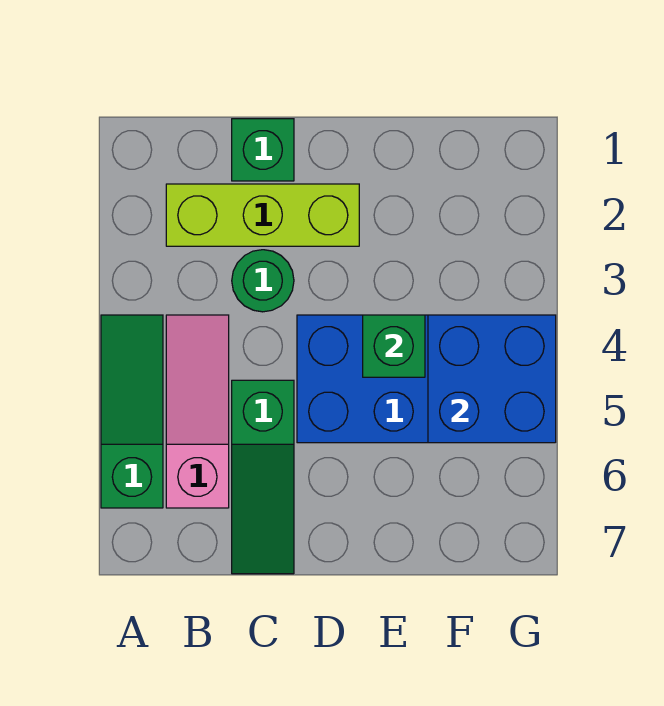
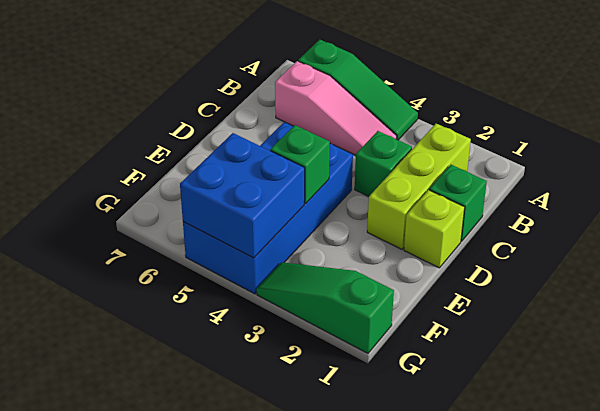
green round brick C3 level 1 -> green brick C3 level 1
green slope C5:C7 level 1 top 5 -> green slope G1:G3 level 1 top 1
none -> lime brick D1 level 1

